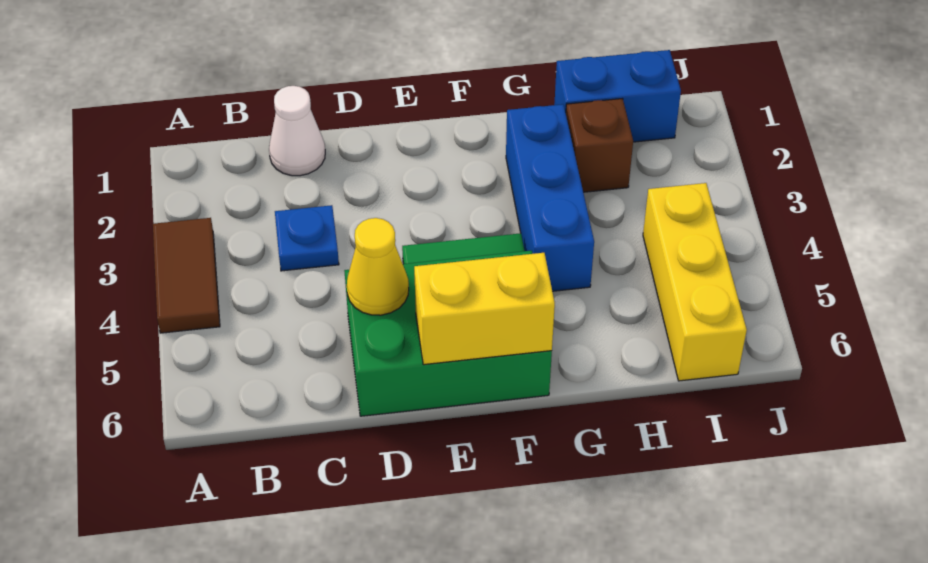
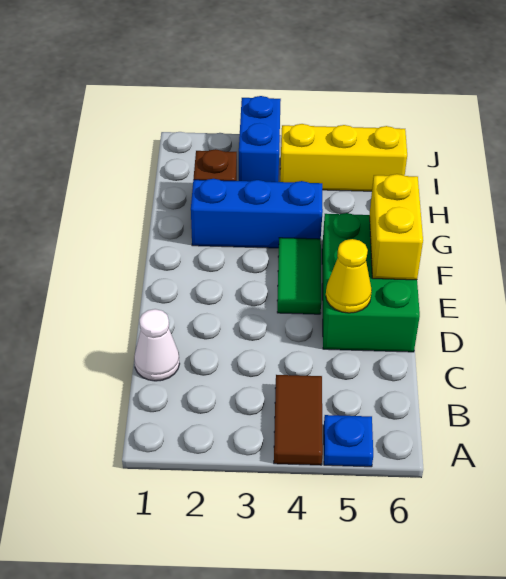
brown tile A3:A4 level 1 -> brown tile A4:B4 level 1
blue plate C3 level 1 -> blue plate A5 level 1
blue brick H1:I1 level 1 -> blue brick I3:J3 level 1

